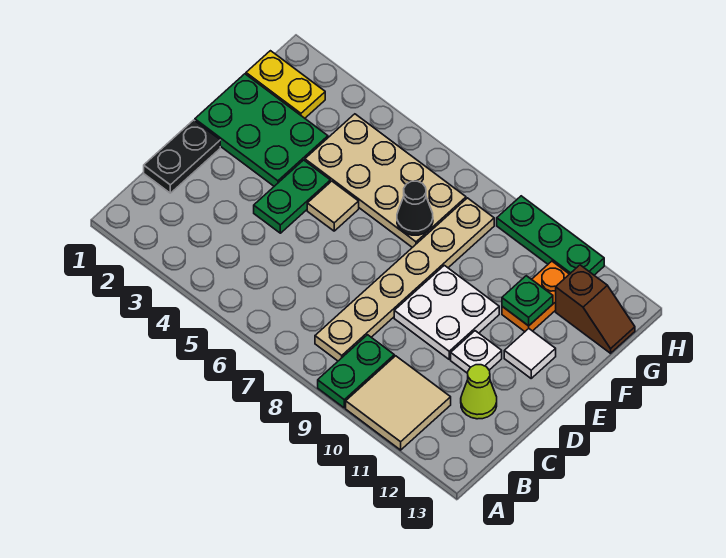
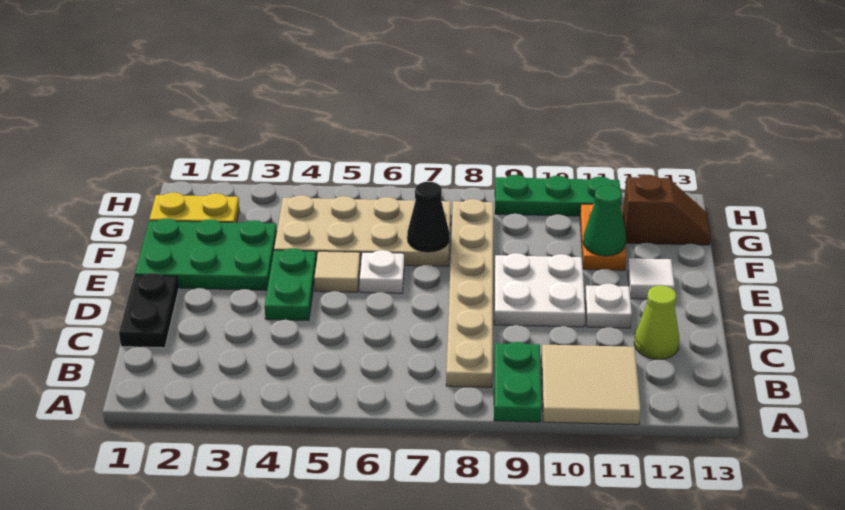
none -> white plate E6 level 1
green plate F11 level 2 -> green cone F11 level 2

